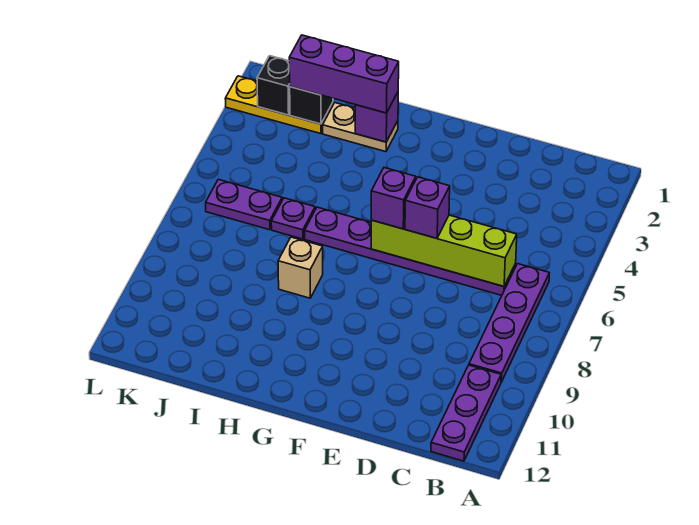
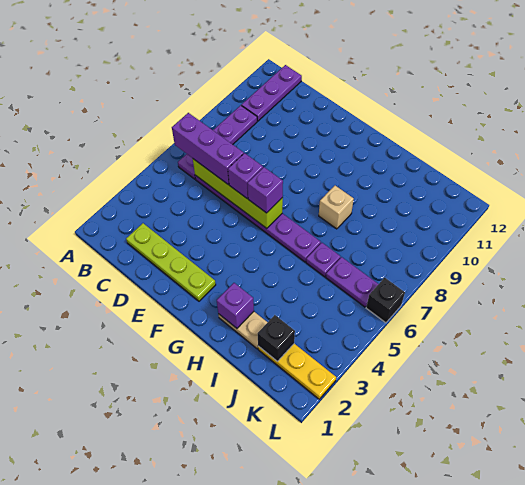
none -> lime plate C2:F2 level 1
purple brick H2:J2 level 3 -> purple brick B6:D6 level 3
black brick K2 level 2 -> black brick L6 level 1

